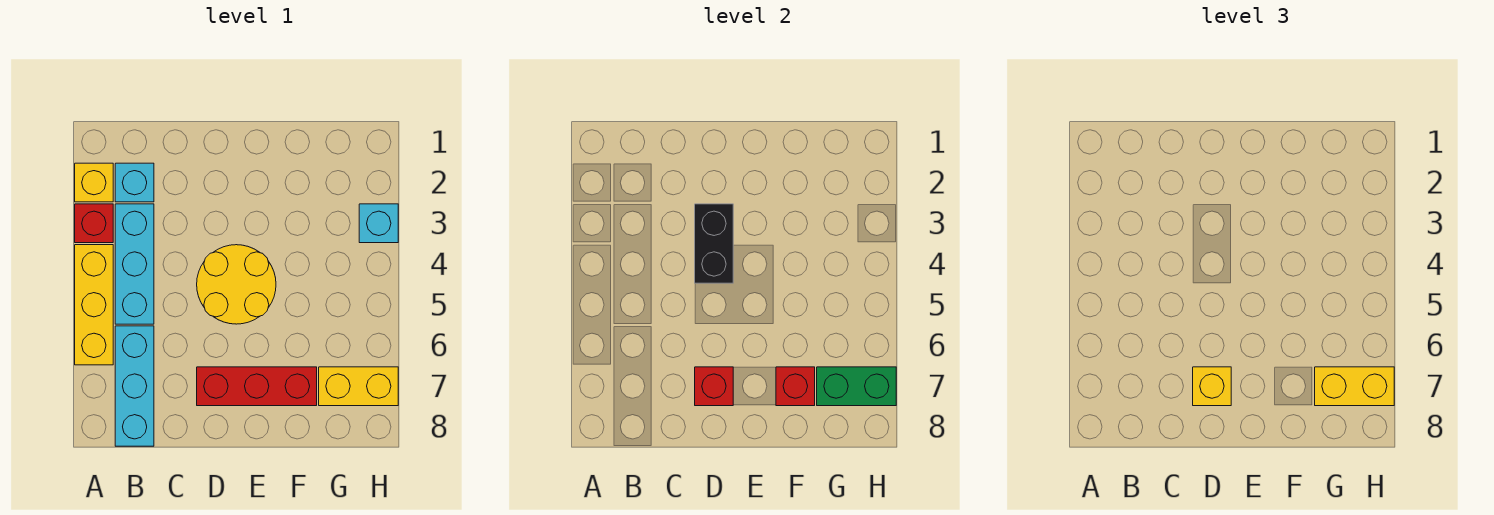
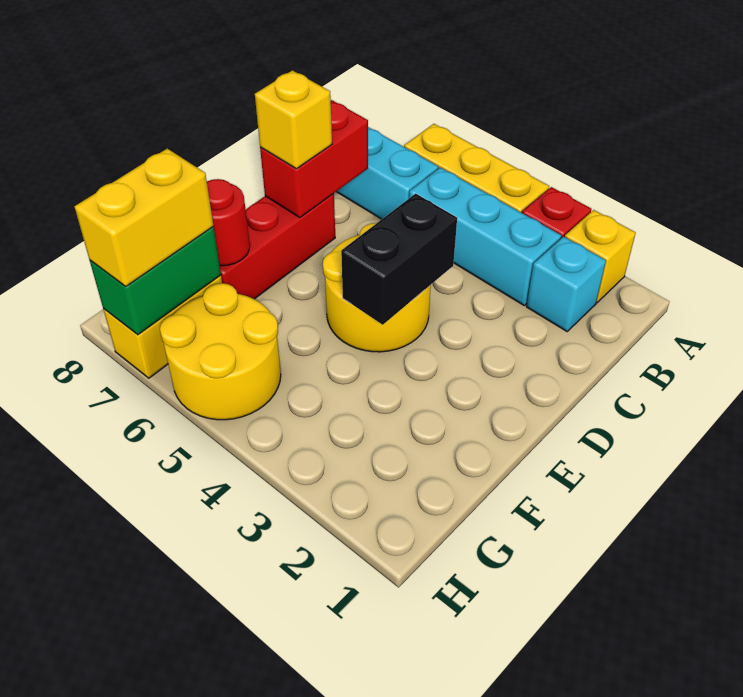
black brick D3:D4 level 2 -> black brick D4:E4 level 2
red brick D7 level 2 -> red brick C7:D7 level 2
red brick F7 level 2 -> red round brick F7 level 2
none -> yellow round brick G5:H6 level 1
cyan brick H3 level 1 -> none

